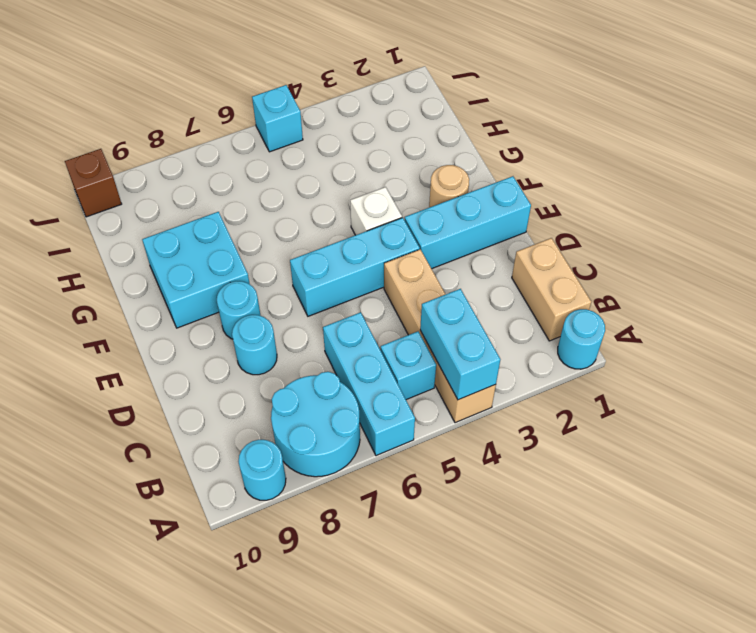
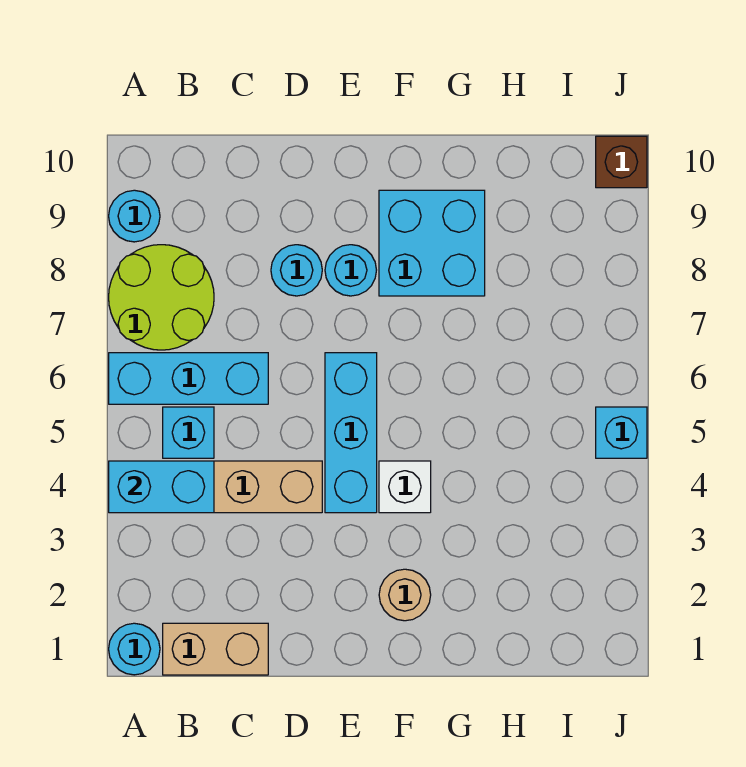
cyan round brick A7:B8 level 1 -> lime round brick A7:B8 level 1
cyan brick E1:E3 level 1 -> none

